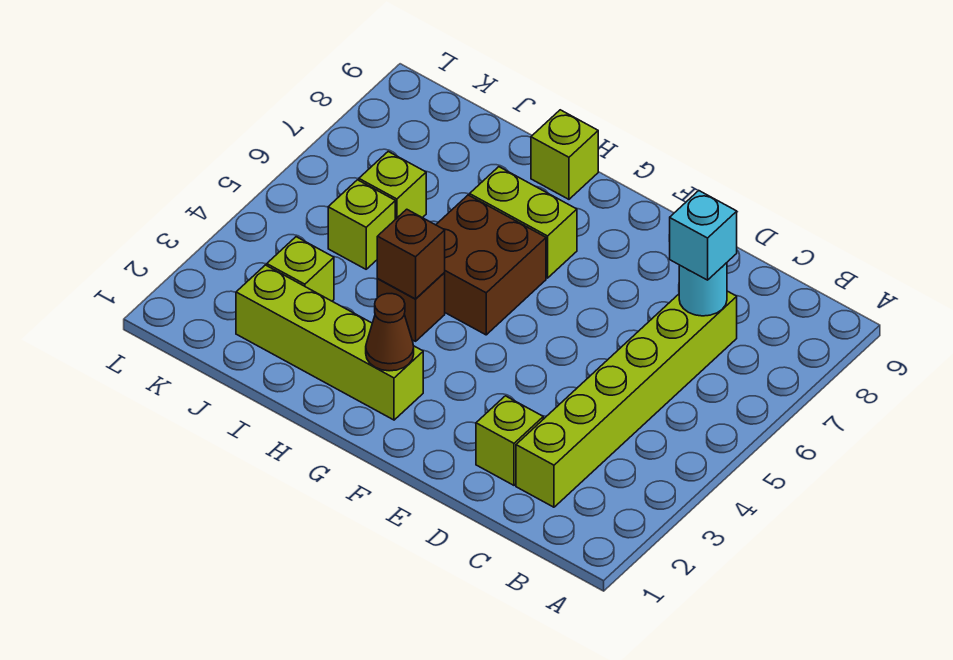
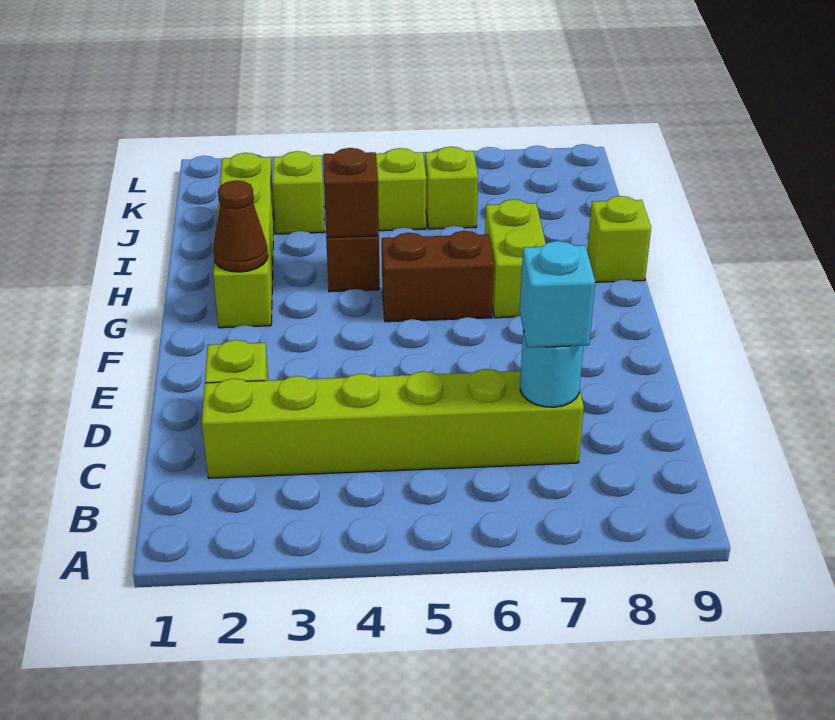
brown brick G5:H6 level 1 -> brown brick G5:G6 level 1

